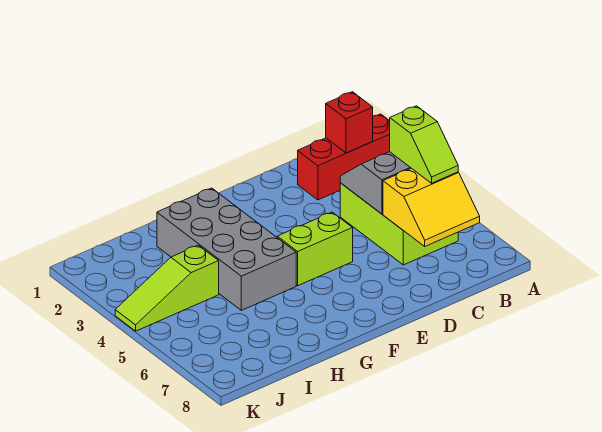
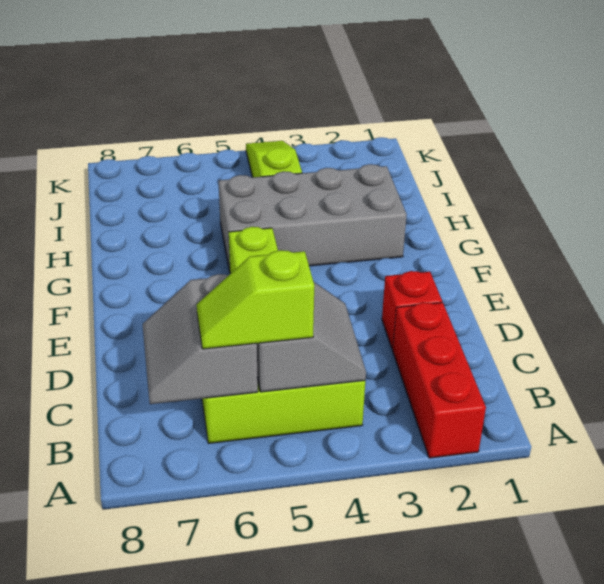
red brick B2 level 2 -> red brick D2 level 1
yellow slope B6:C7 level 2 top 6 -> grey slope B6:C7 level 2 top 6

